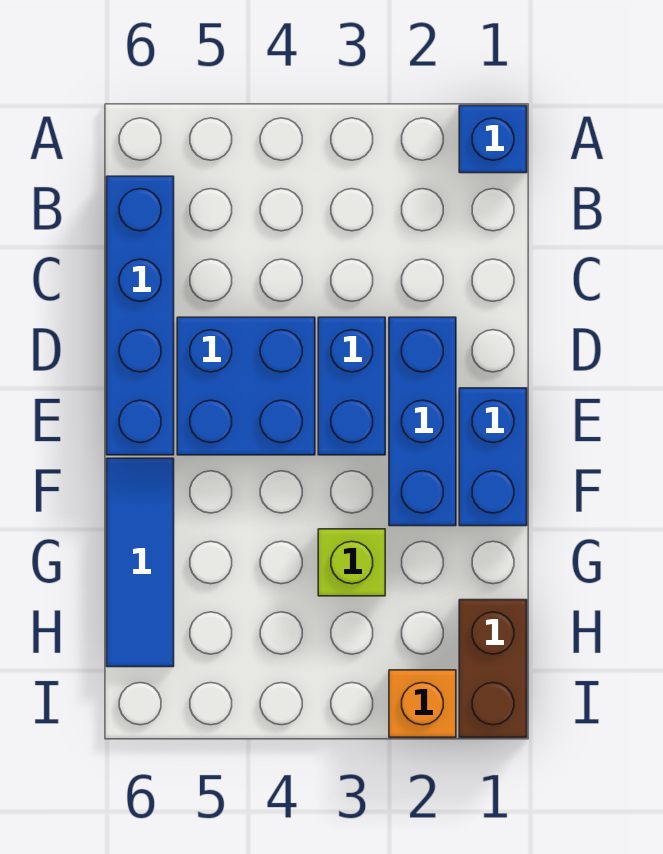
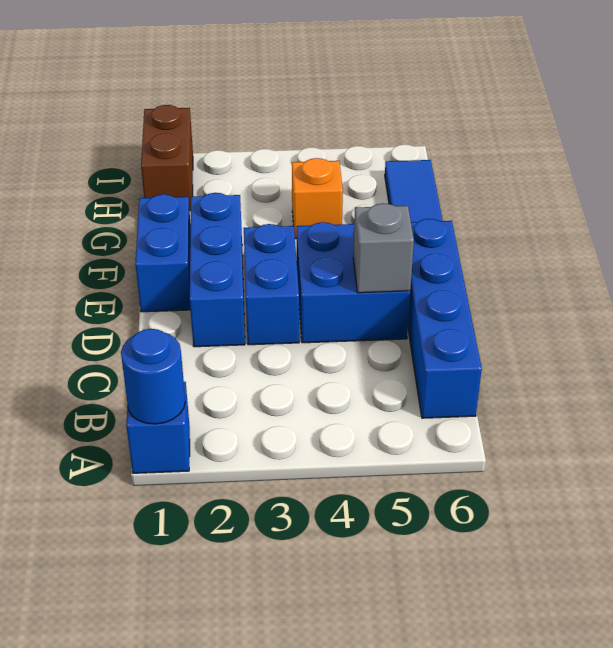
none -> blue round brick A1 level 2
none -> grey brick D5 level 2
lime brick G3 level 1 -> none
orange brick I2 level 1 -> orange brick G4 level 1

